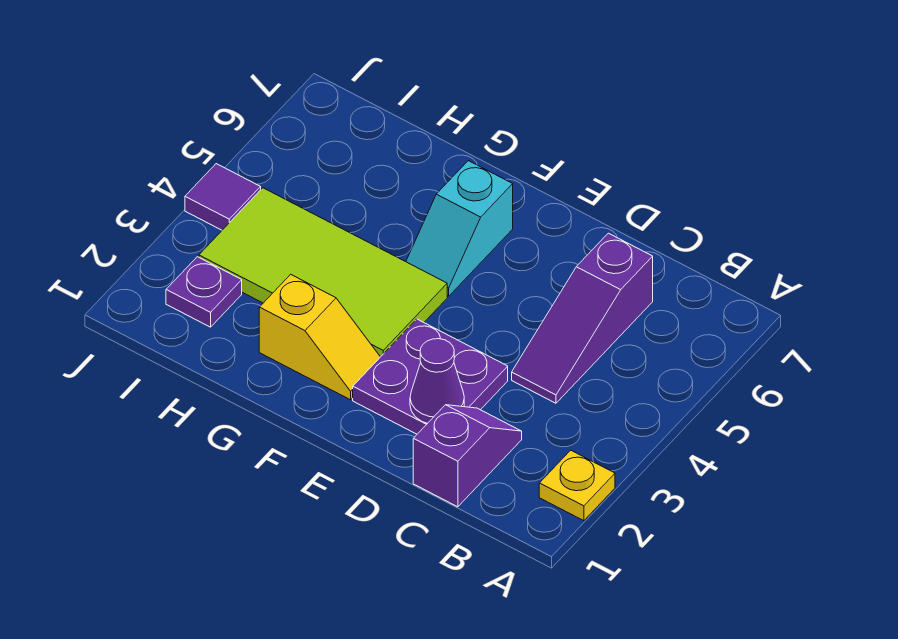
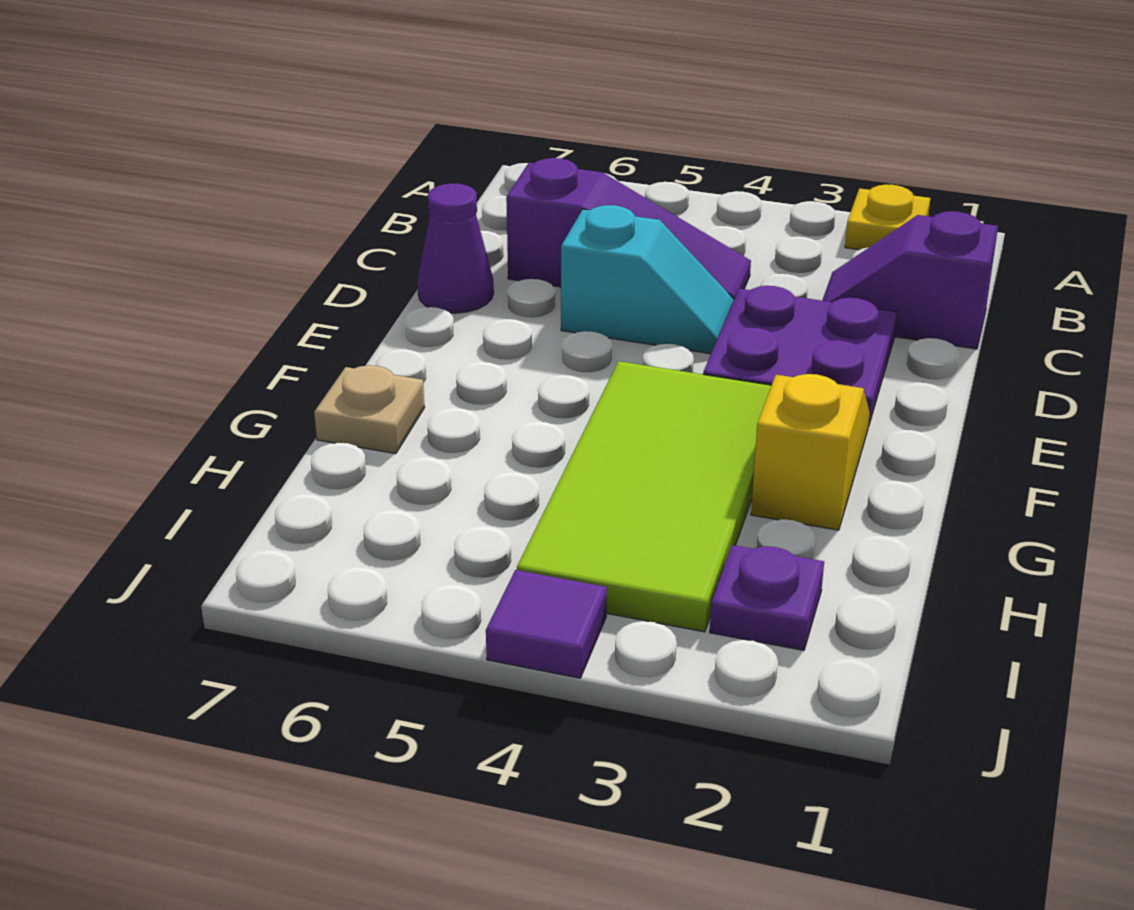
purple cone D2 level 2 -> purple cone D7 level 1
cyan slope F5:F6 level 1 top 6 -> cyan slope D4:D5 level 1 top 5
none -> tan plate G7 level 1

